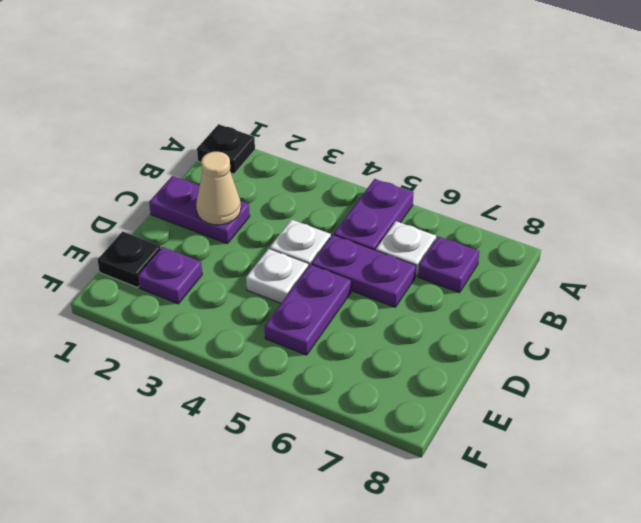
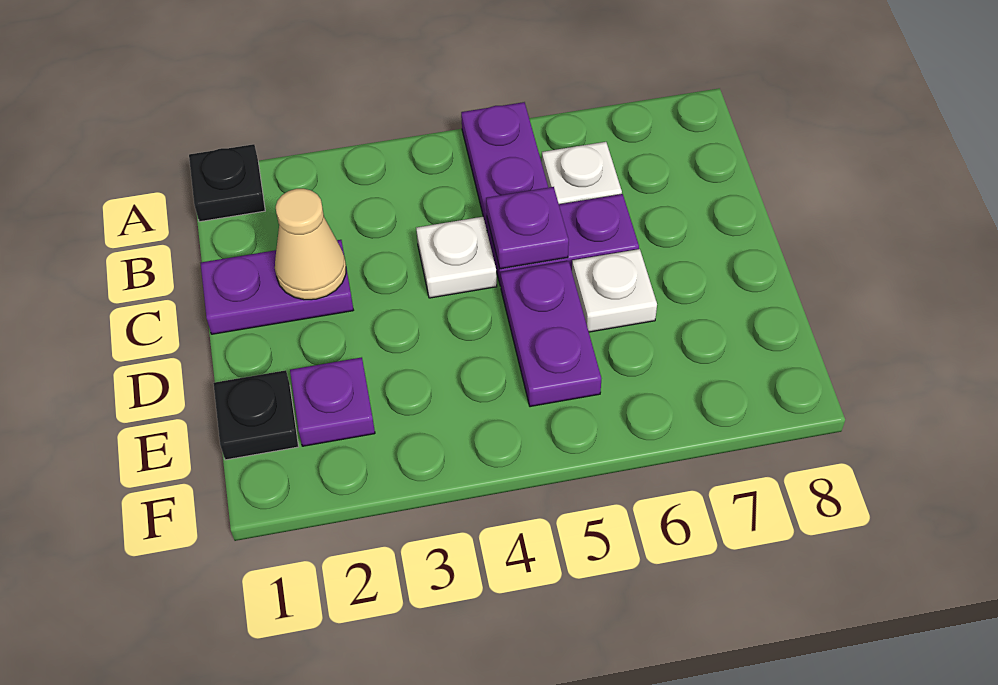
purple plate B7 level 1 -> purple plate C5 level 2
white plate D4 level 1 -> white plate D6 level 1

